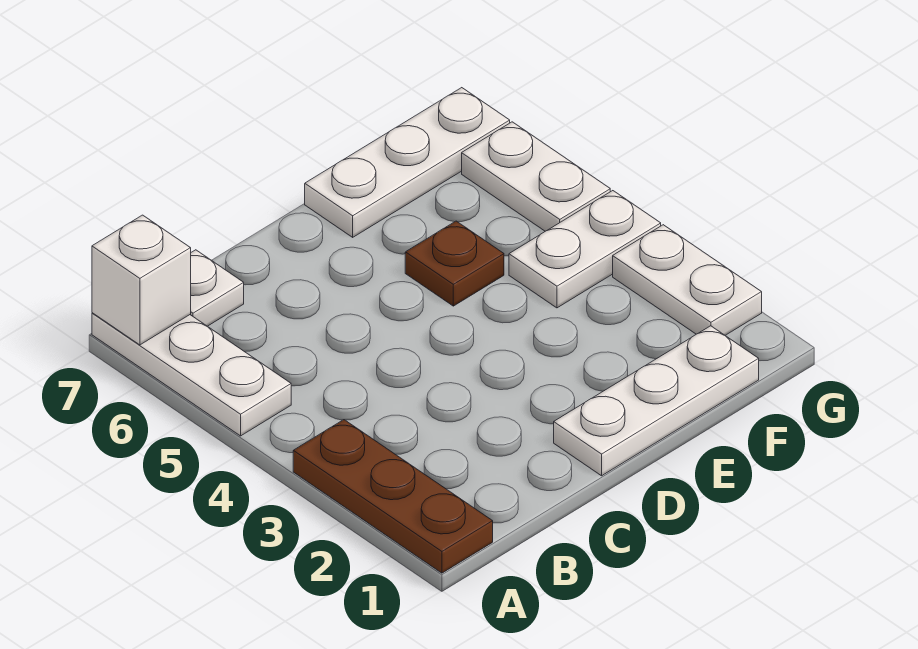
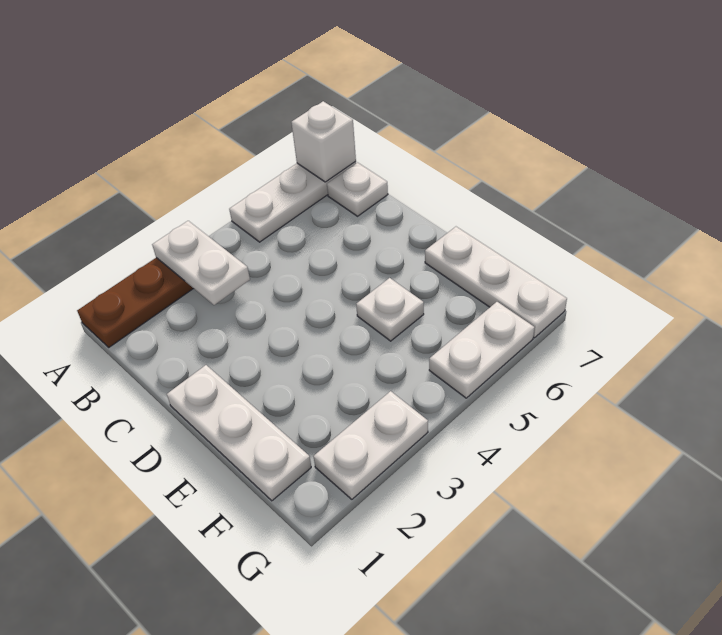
brown plate E5 level 1 -> white plate E5 level 1
white plate F4:G4 level 1 -> white plate A3:B3 level 2

